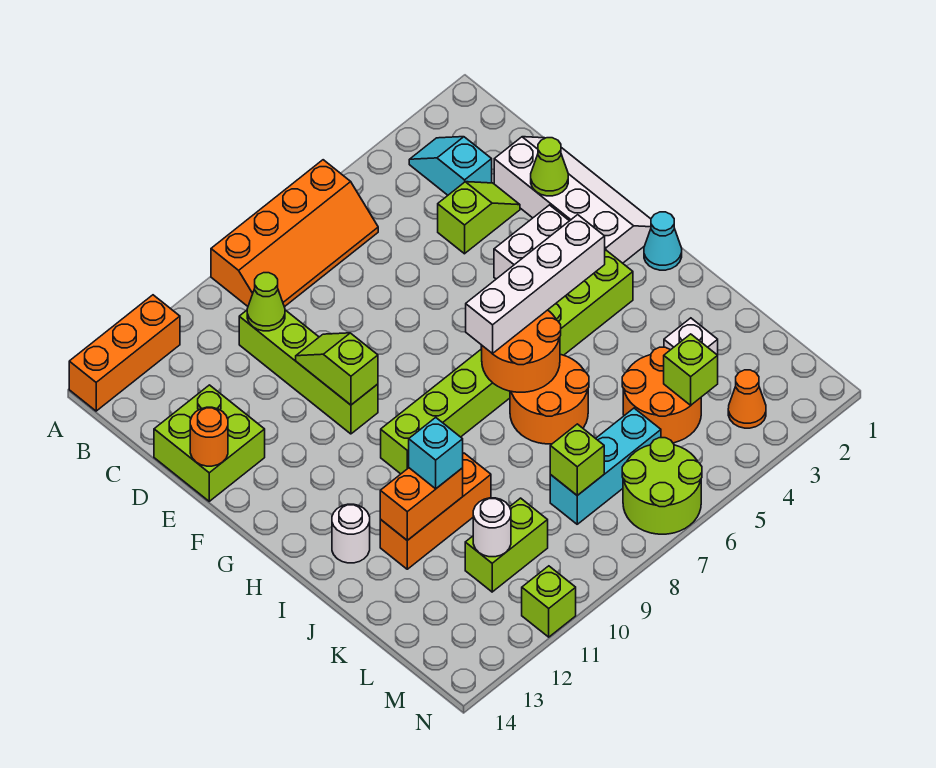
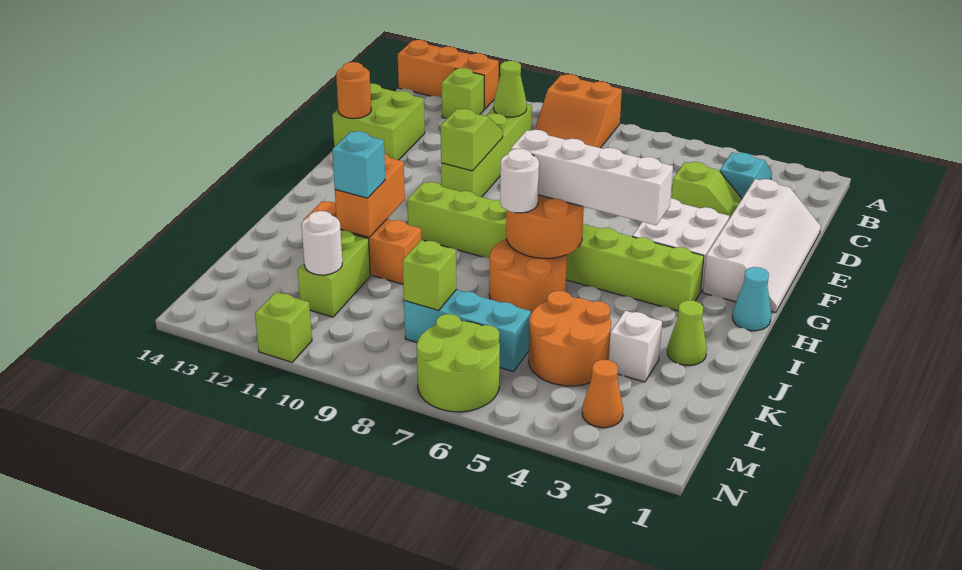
orange slope A6:B9 level 1 top A -> orange slope A8:B9 level 1 top A
lime cone E2 level 2 -> lime cone J2 level 1
white round brick I13 level 1 -> white round brick I7 level 3
orange brick J11:J12 level 2 -> orange brick I11:J11 level 2
lime brick L4 level 2 -> lime brick B12 level 1
lime brick L10:L11 level 1 -> lime brick K11:L11 level 1

